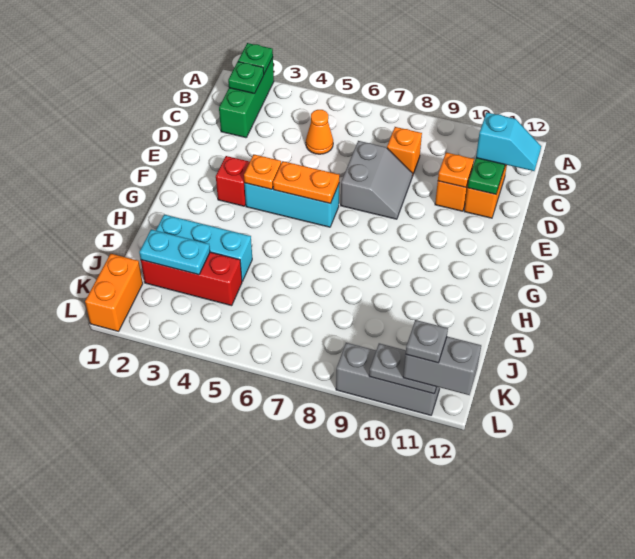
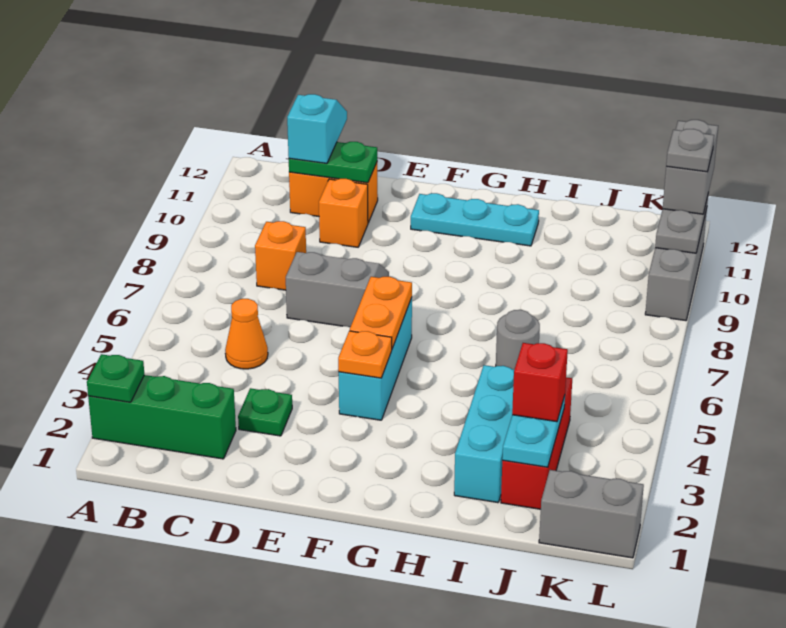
green plate B2 level 2 -> green plate D3 level 1
orange plate D10 level 2 -> none
red brick F3 level 1 -> red brick J3 level 3
none -> cyan plate F11:H11 level 1
none -> grey round brick I6 level 1
orange brick K1:L1 level 1 -> grey brick K1:L1 level 1

